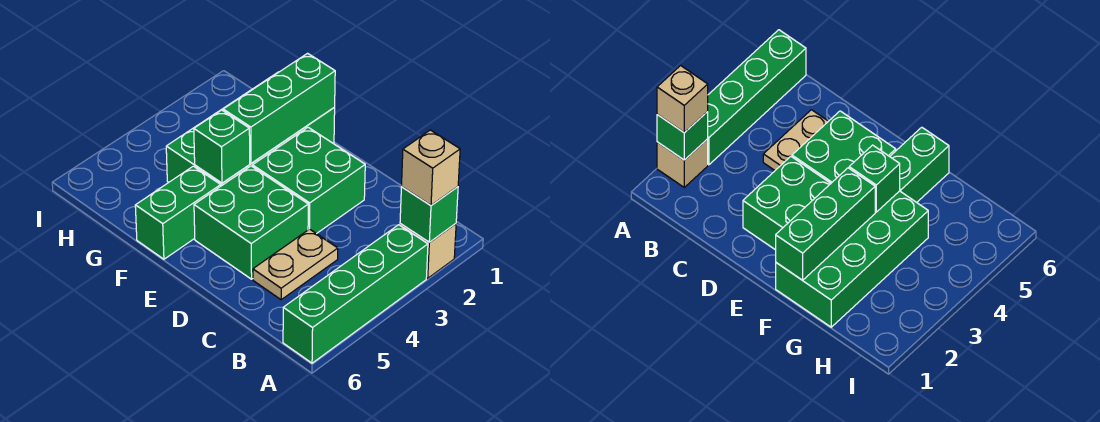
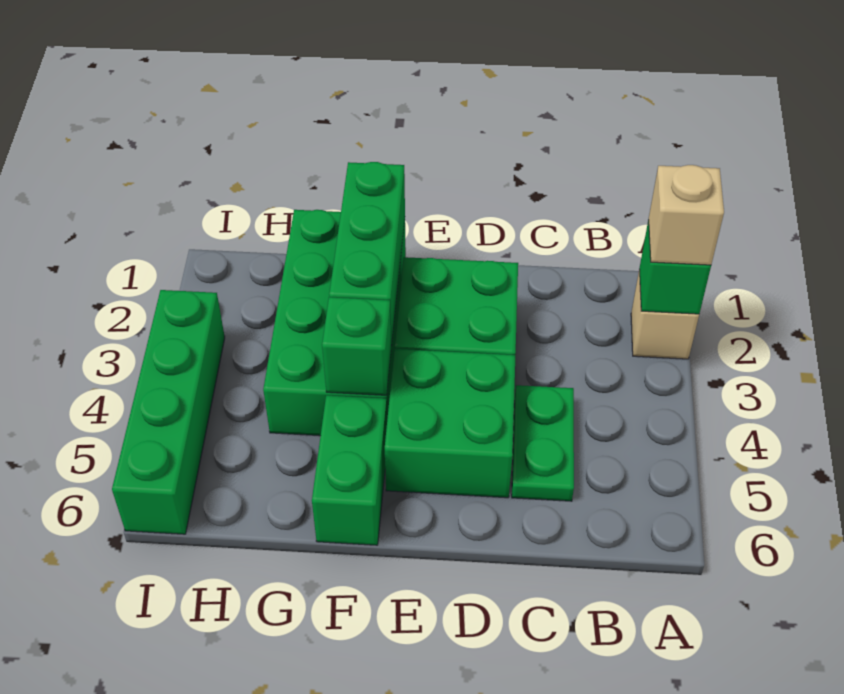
green brick A3:A6 level 1 -> green brick I3:I6 level 1
tan plate C4:C5 level 1 -> green plate C4:C5 level 1

